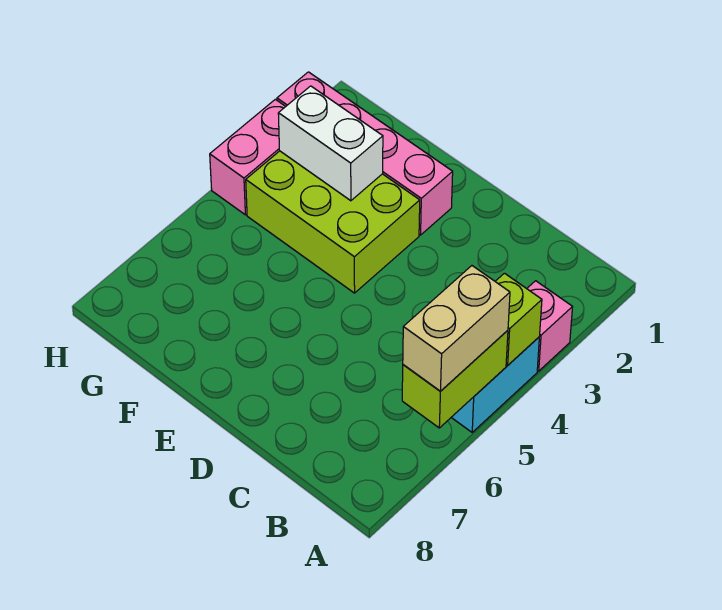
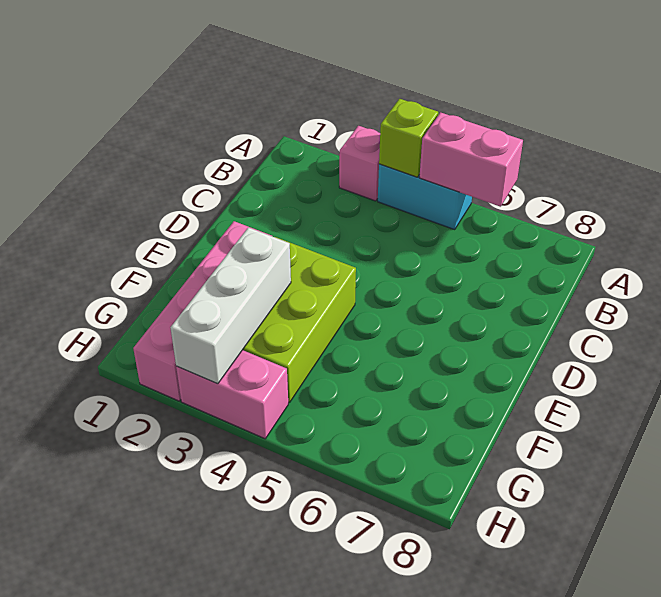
lime brick A5:A6 level 2 -> pink brick A5:A6 level 2
tan brick A5:A6 level 3 -> none
white brick F3:G3 level 2 -> white brick F3:H3 level 2

